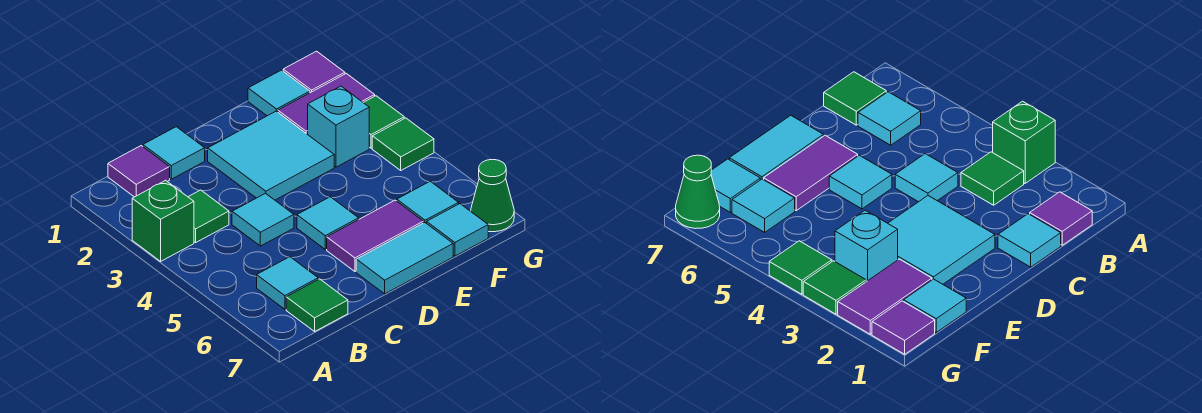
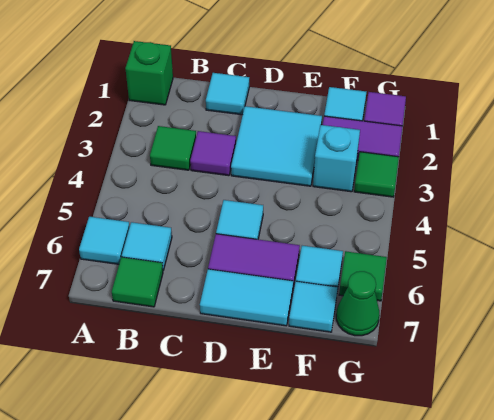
green brick A3 level 1 -> green brick A1 level 1
purple tile B1 level 1 -> purple tile C3 level 1
cyan tile C4 level 1 -> cyan tile A6 level 1
green tile G4 level 1 -> green tile G6 level 1

